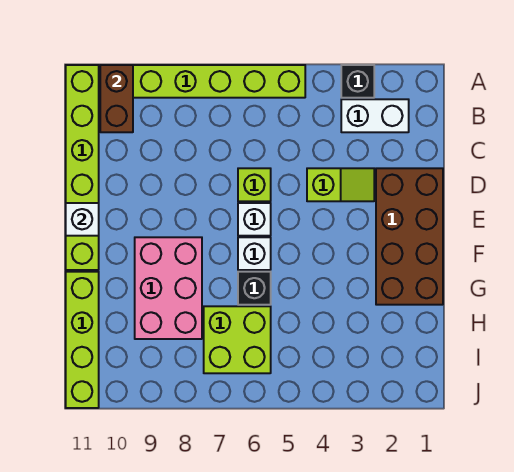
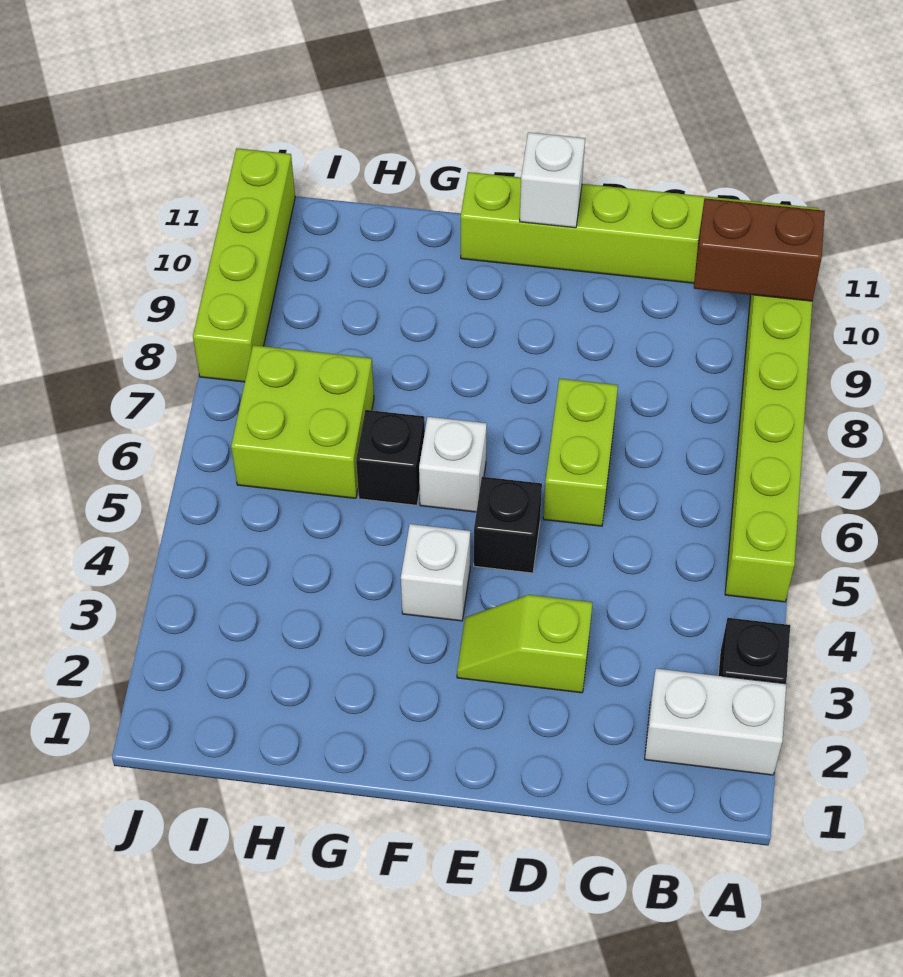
white brick B2:B3 level 1 -> white brick A2:B2 level 1
brown brick D1:G2 level 1 -> none
lime slope D3:D4 level 1 top 4 -> lime slope D3:E3 level 1 top D
lime brick D6 level 1 -> lime brick D6:D7 level 1
none -> black brick E5 level 1
white brick E6 level 1 -> white brick F4 level 1
pink brick F8:H9 level 1 -> none
lime brick G11:J11 level 1 -> lime brick J8:J11 level 1

